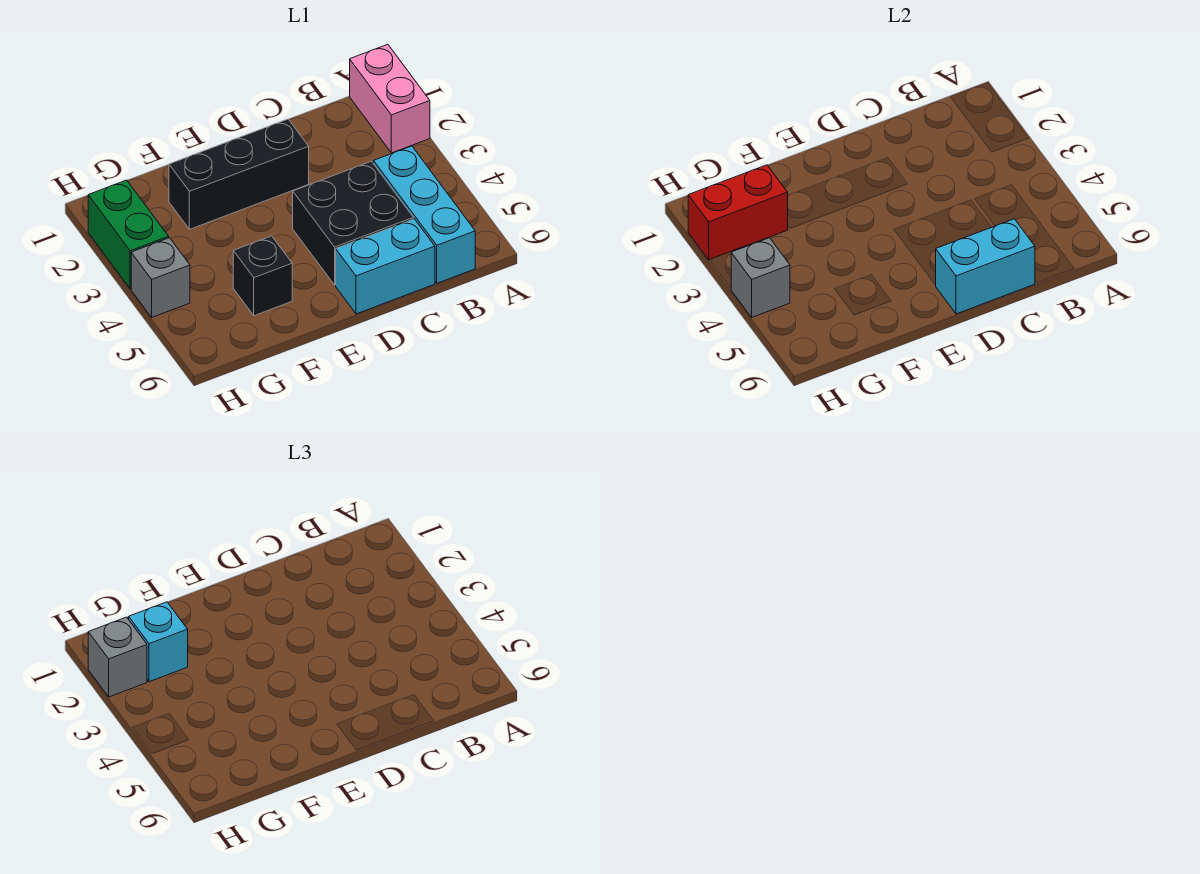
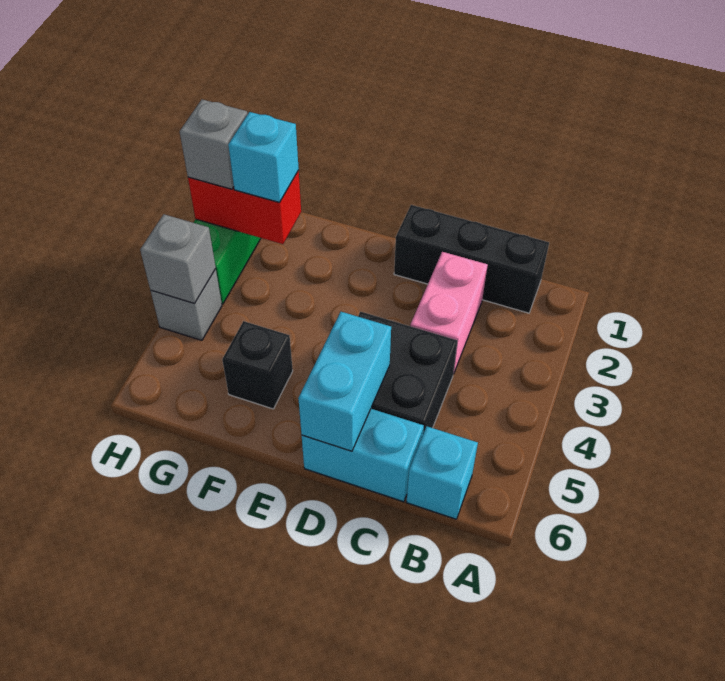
pink brick A1:A2 level 1 -> pink brick C2:C3 level 1
cyan brick B4:B6 level 1 -> cyan brick B6 level 1
cyan brick C6:D6 level 2 -> cyan brick D5:D6 level 2
black brick D2:F2 level 1 -> black brick B1:D1 level 1

